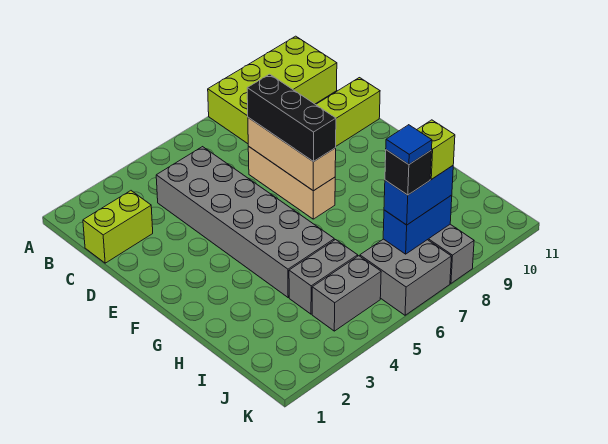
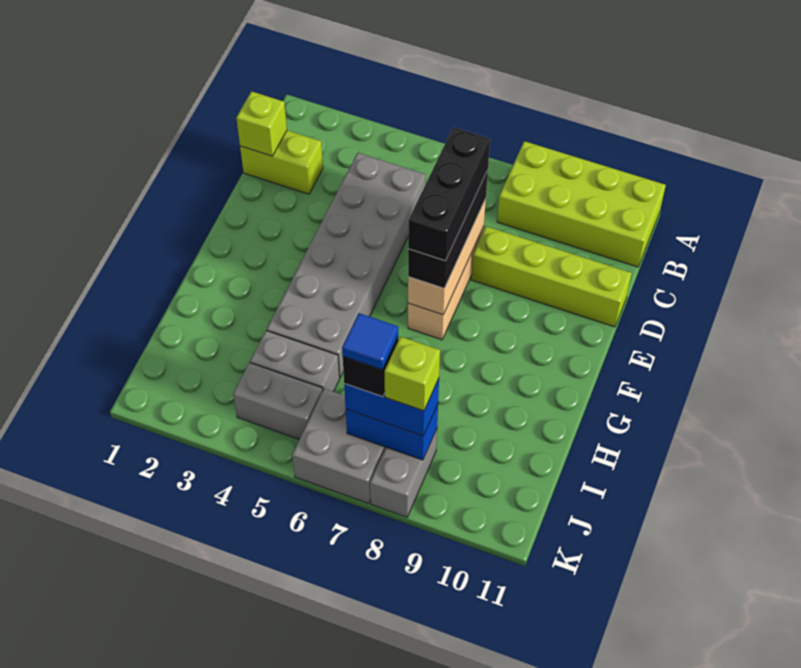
none -> lime brick C1 level 2
none -> black brick D7:F7 level 4

